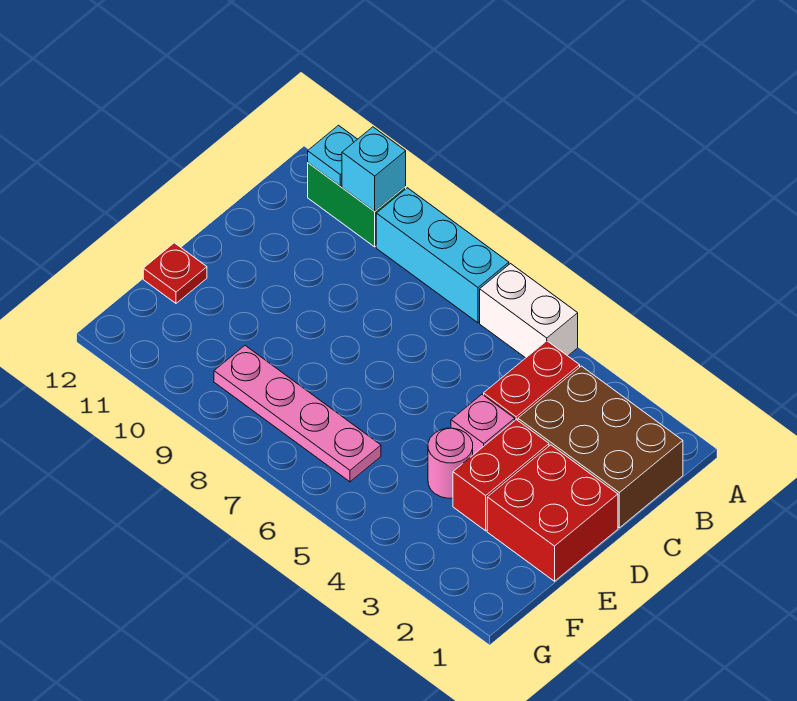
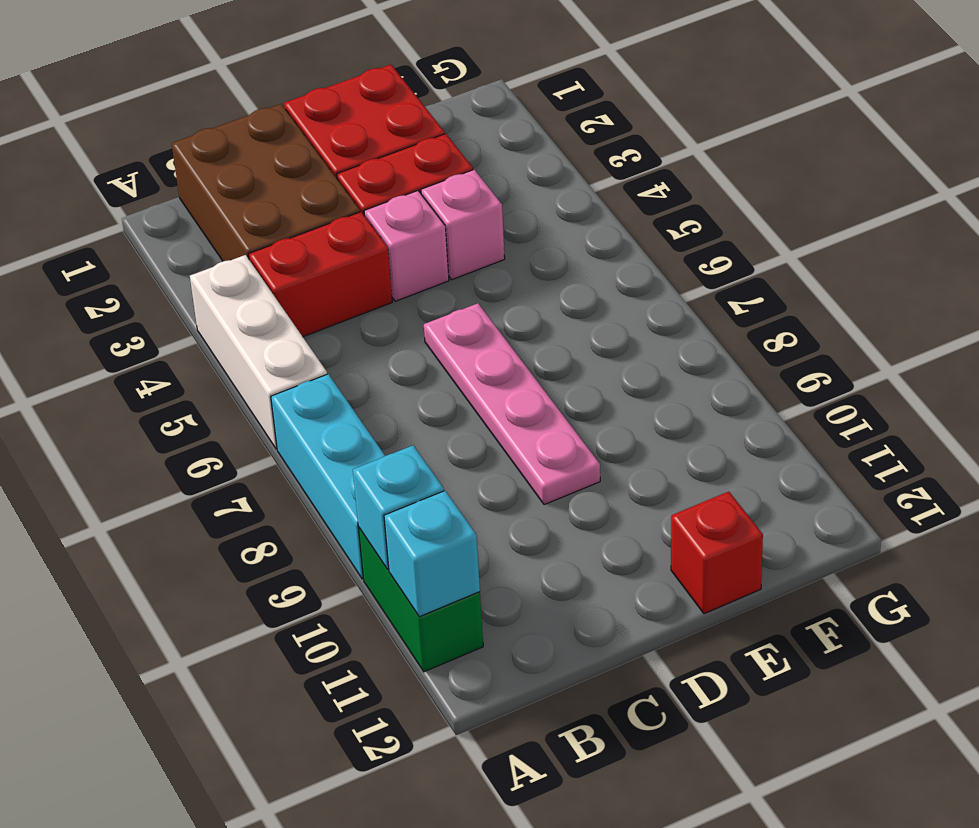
white brick A5:A6 level 1 -> white brick A4:A6 level 1
cyan plate A11 level 2 -> cyan brick A11 level 2
pink round brick E4 level 1 -> pink brick E4 level 1
red plate E12 level 1 -> red brick E12 level 1
pink plate F6:F9 level 1 -> pink plate D6:D9 level 1

